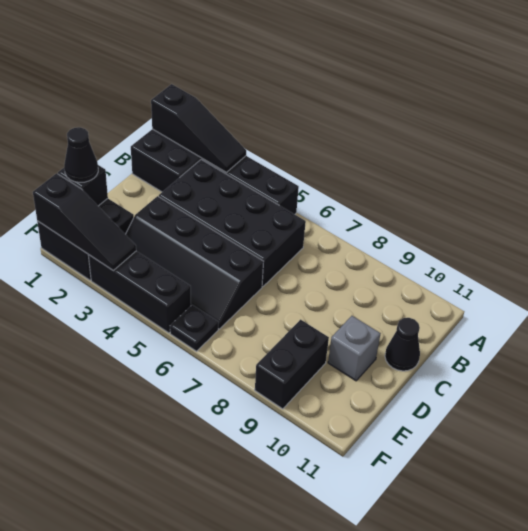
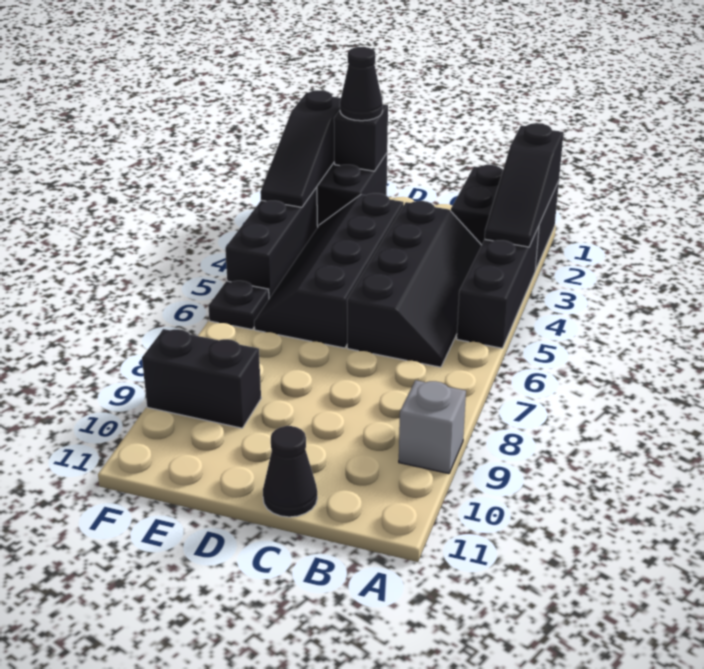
black brick B3:C6 level 1 -> black slope B3:C6 level 1 top C
grey brick D10 level 1 -> grey brick A9 level 1

